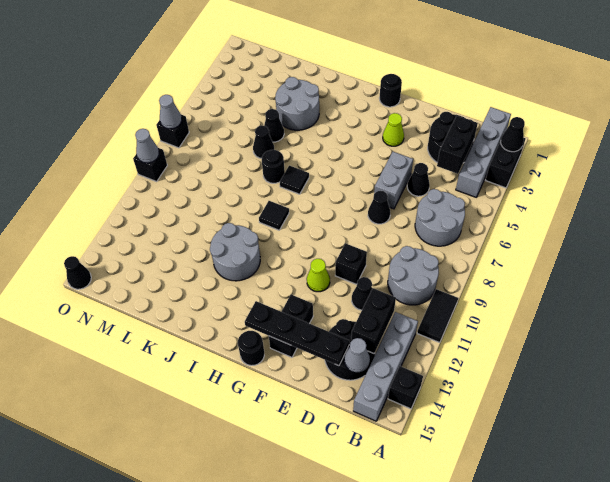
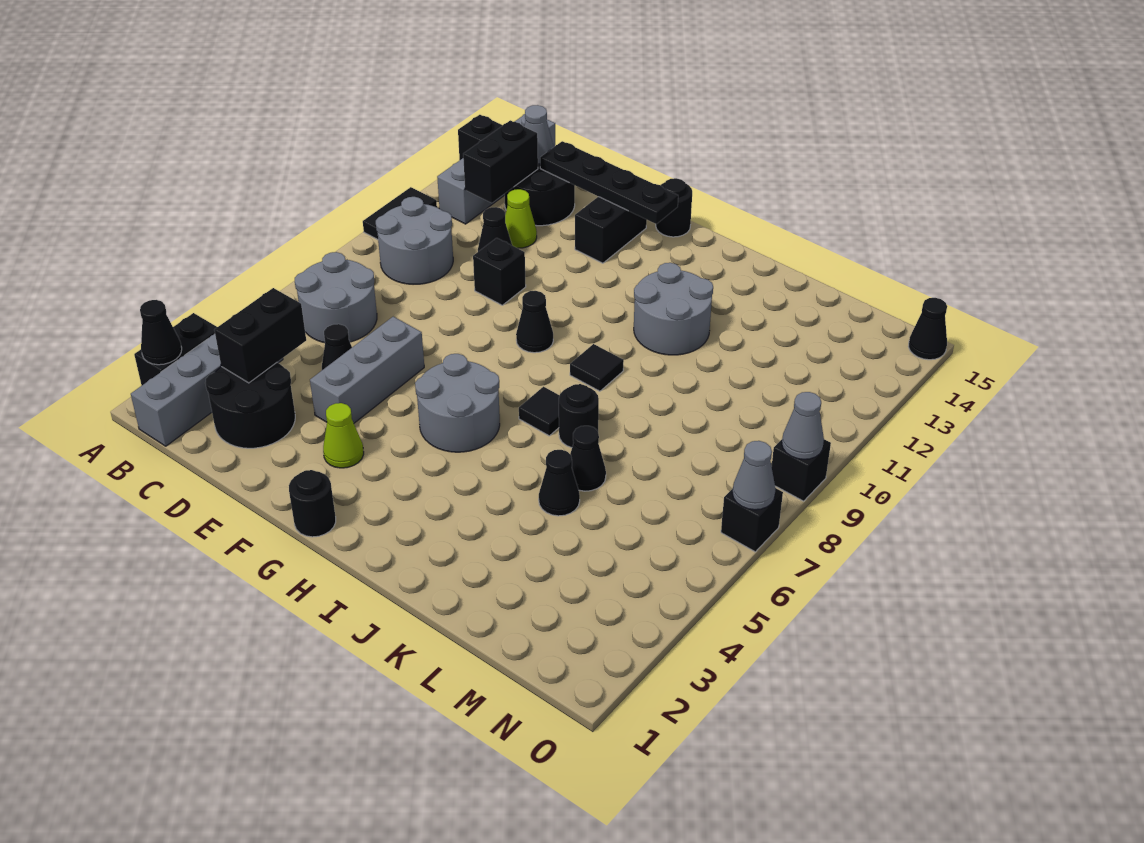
grey brick E5:E6 level 1 -> grey brick E4:E6 level 1
black cone E7 level 1 -> black cone G9 level 1
lime cone F11 level 1 -> lime cone D12 level 1
grey round brick J3:K4 level 1 -> grey round brick G5:H6 level 1

